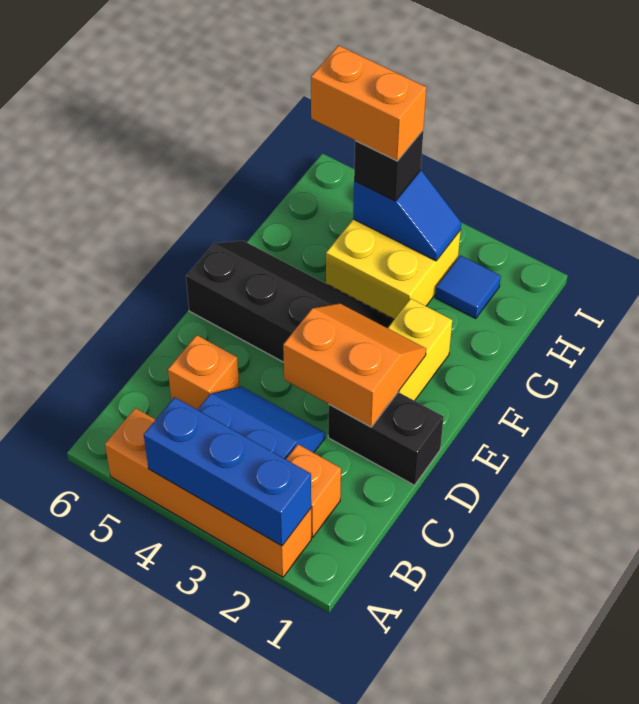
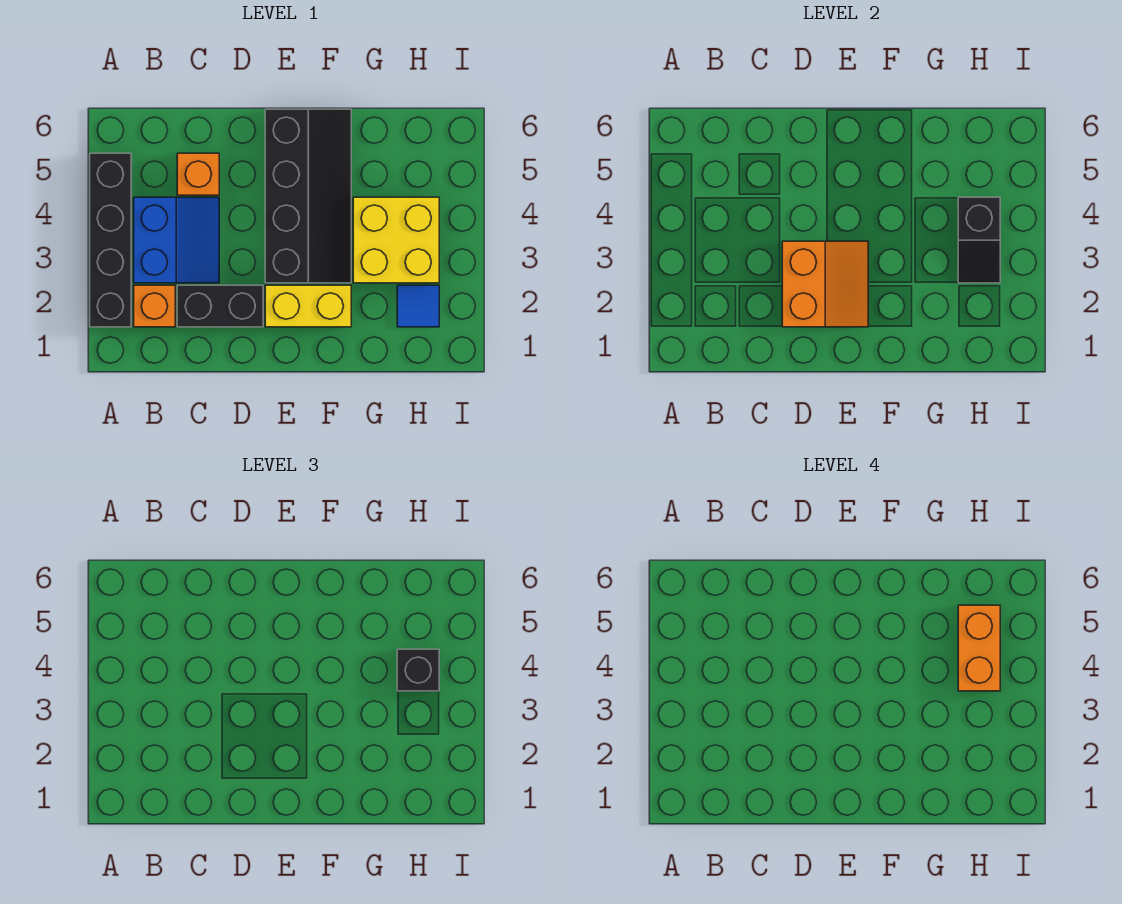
orange brick A2:A5 level 1 -> black brick A2:A5 level 1
blue brick A2:A4 level 2 -> none
black brick D1:D2 level 1 -> black brick C2:D2 level 1
blue slope H3:H4 level 2 top 4 -> black slope H3:H4 level 2 top 4

